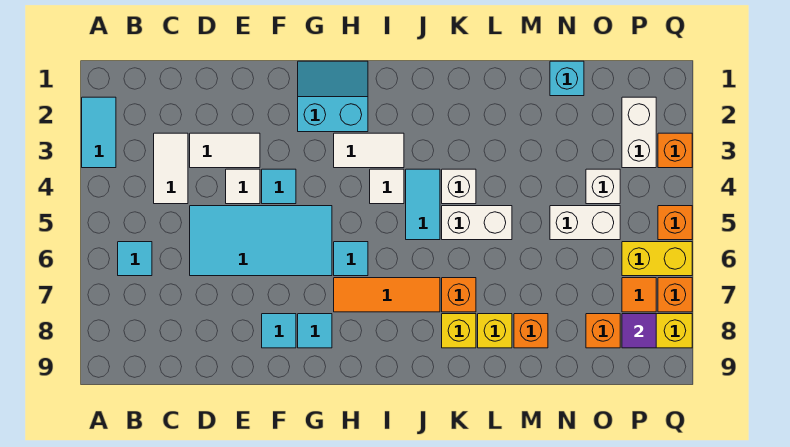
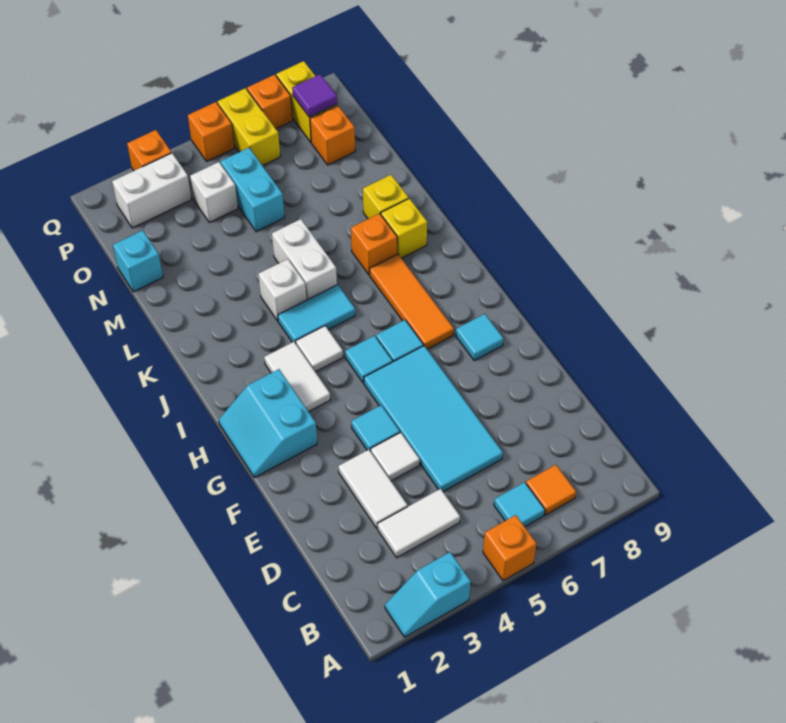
cyan tile A2:A3 level 1 -> cyan slope A2:A3 level 1 top 3
cyan tile F8 level 1 -> cyan tile H5 level 1
orange brick M8 level 1 -> orange brick A5 level 1
white brick N5:O5 level 1 -> cyan brick N5:O5 level 1
orange tile P7 level 1 -> orange tile B7 level 1

